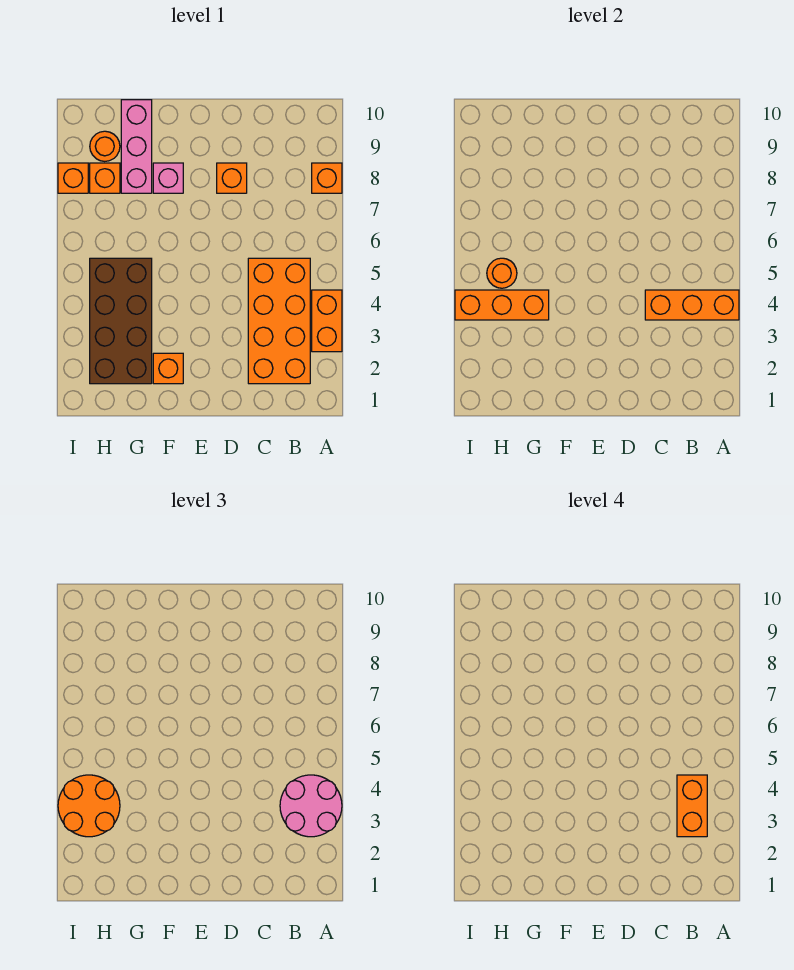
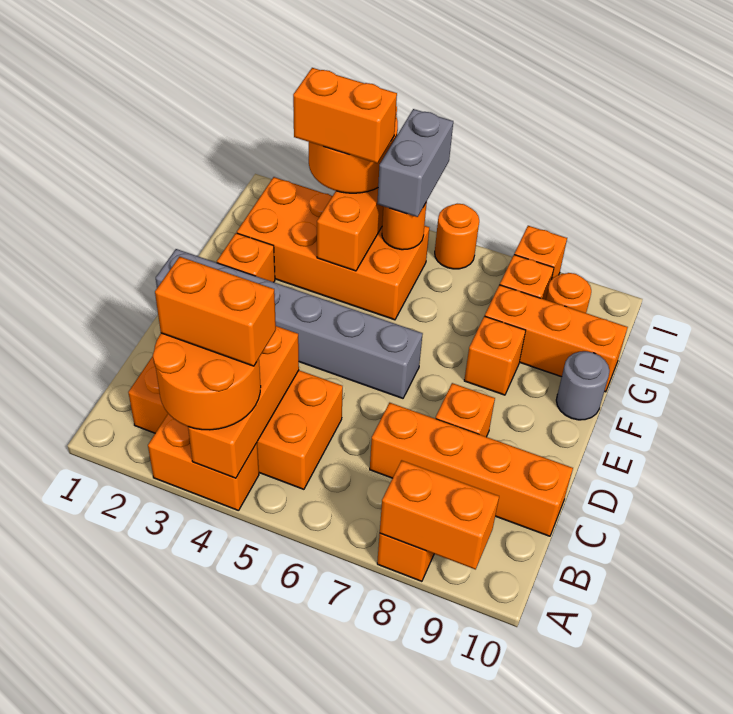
pink round brick A3:B4 level 3 -> orange round brick A3:B4 level 3
none -> orange brick A8:A9 level 2
none -> orange brick C7:C10 level 1
none -> grey brick E1:E6 level 1
pink brick F8 level 1 -> orange brick F8 level 1
none -> grey round brick F10 level 1
brown brick G2:H5 level 1 -> orange brick G2:H5 level 1
pink brick G8:G10 level 1 -> orange brick G8:G10 level 1
none -> orange brick H3:H4 level 4
none -> grey brick H5:I5 level 3
none -> orange round brick I6 level 1

